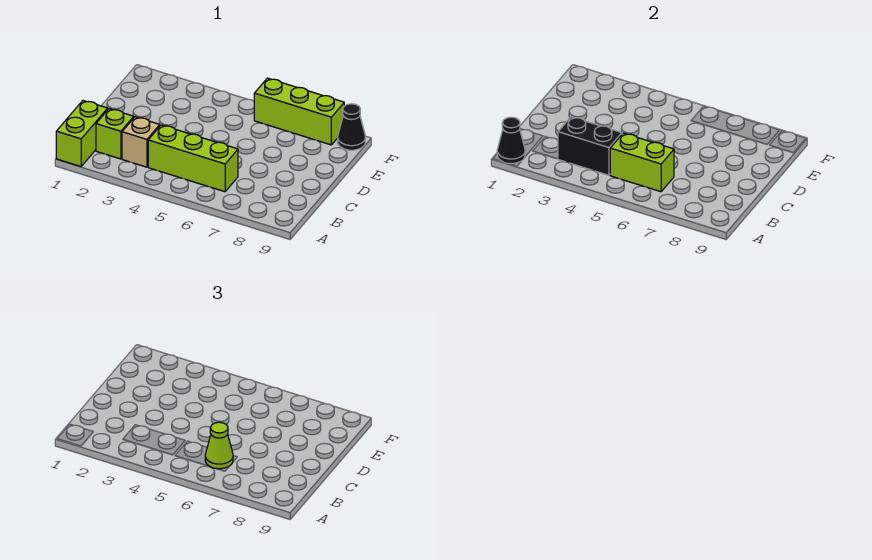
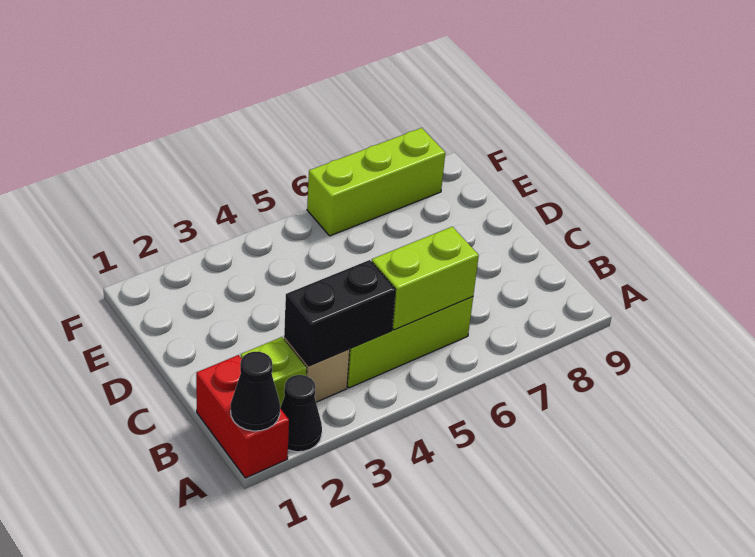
lime brick A1:B1 level 1 -> red brick A1:B1 level 1
lime cone B6 level 3 -> none
black cone F9 level 1 -> black cone A2 level 1

